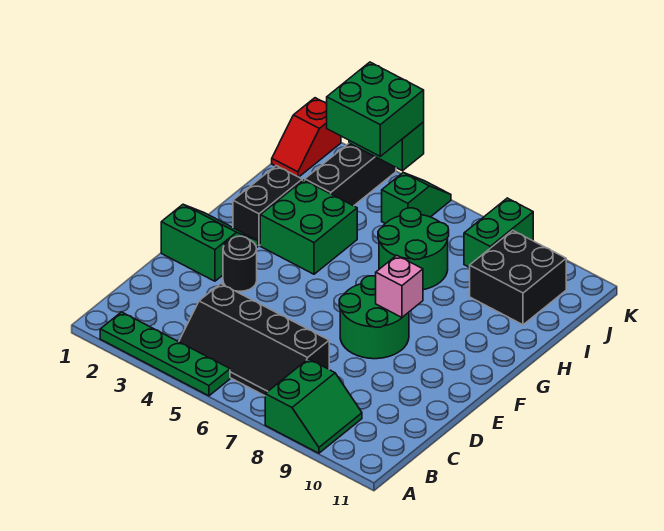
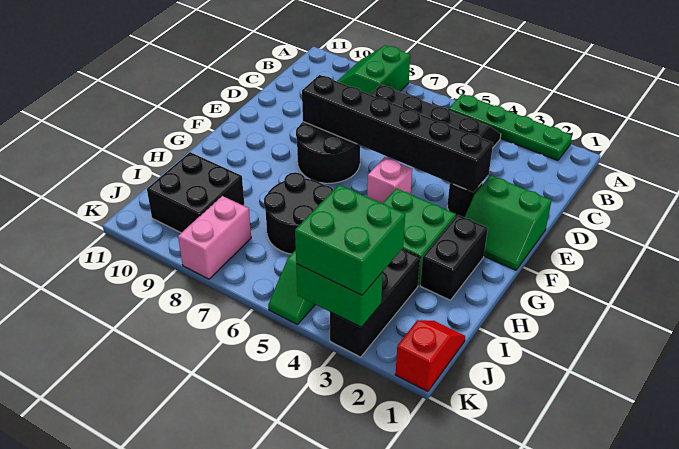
none -> black brick E3:E8 level 2
green round brick E7:F8 level 1 -> black round brick E7:F8 level 1
pink brick F8 level 2 -> pink brick F5 level 1
green round brick H6:I7 level 1 -> black round brick H6:I7 level 1
green brick J8:K8 level 1 -> pink brick J8:K8 level 1

